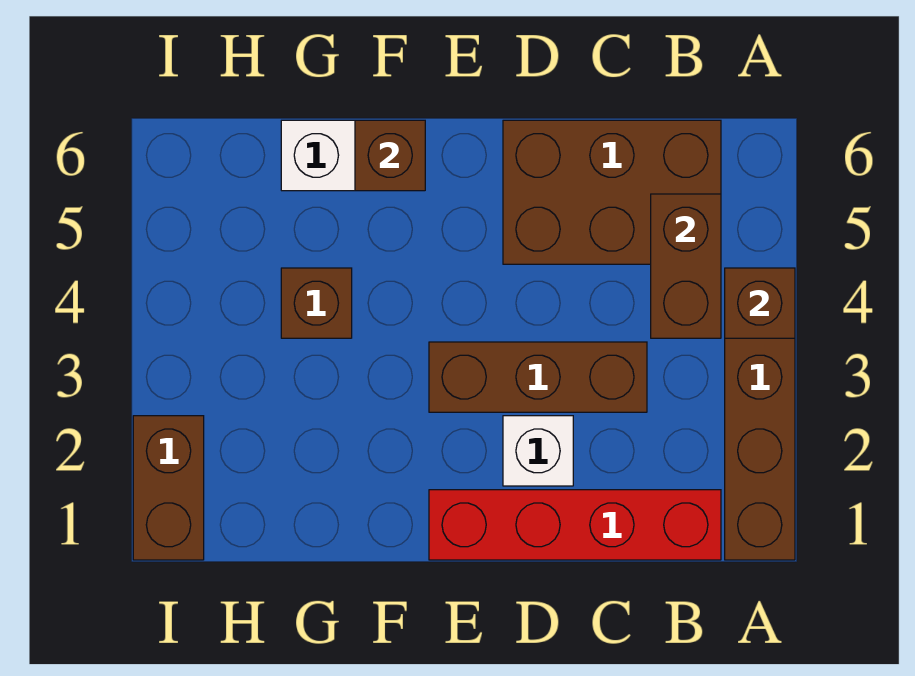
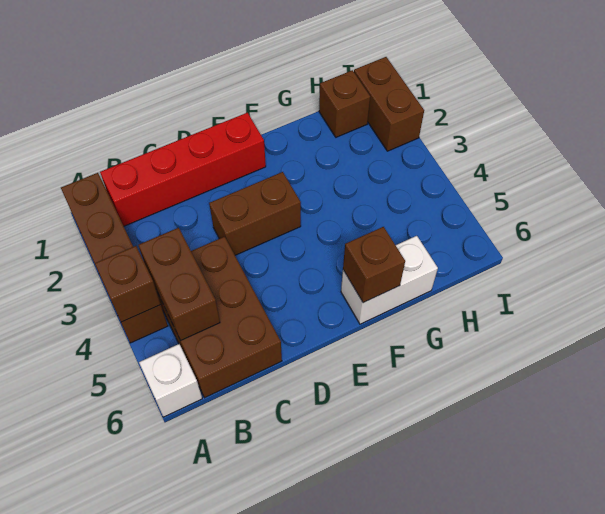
brown brick B5:D6 level 1 -> brown brick B4:C6 level 1
brown brick C3:E3 level 1 -> brown brick D3:E3 level 1
white brick D2 level 1 -> white brick A6 level 1
brown brick G4 level 1 -> brown brick H1 level 1

